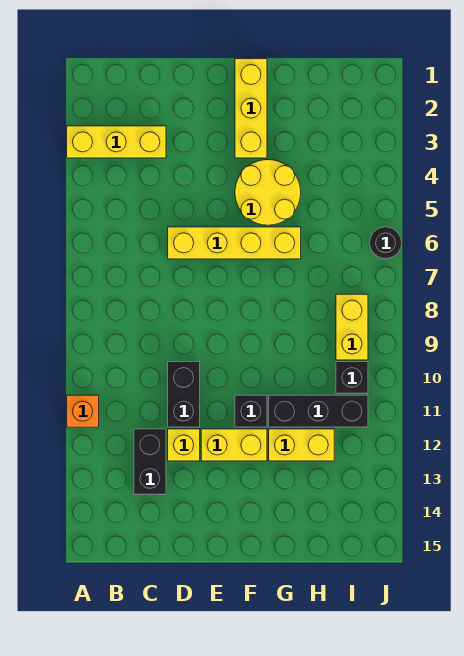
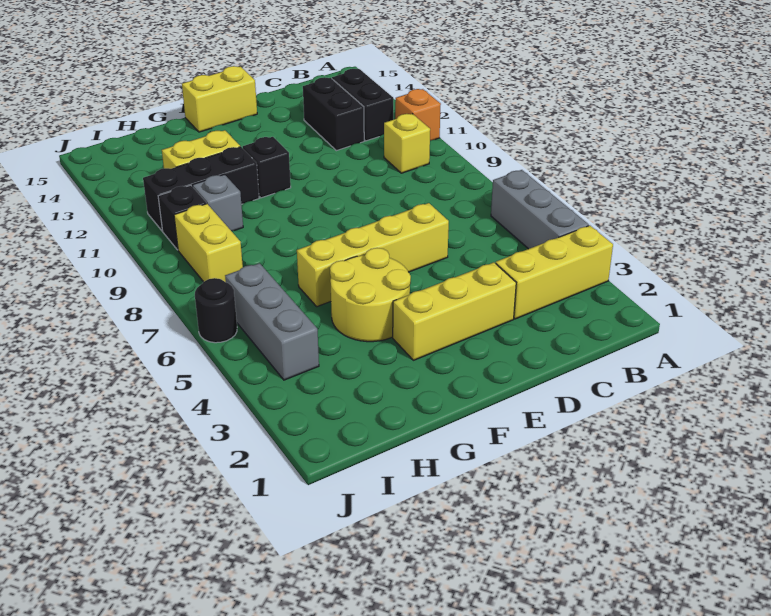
none -> grey brick A4:A6 level 1
black brick D10:D11 level 1 -> black brick B12:B13 level 1
yellow brick D12 level 1 -> yellow brick B10 level 1
yellow brick E12:F12 level 1 -> yellow brick E15:F15 level 1
yellow brick F1:F3 level 1 -> yellow brick D3:F3 level 1
none -> grey brick H10 level 1
none -> grey brick I4:I6 level 1

